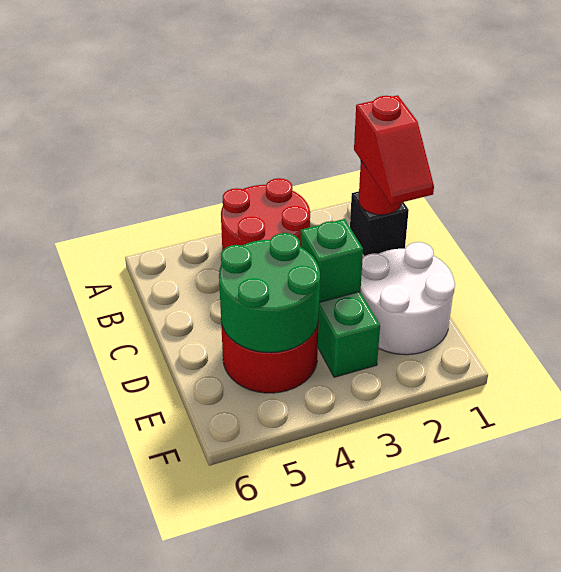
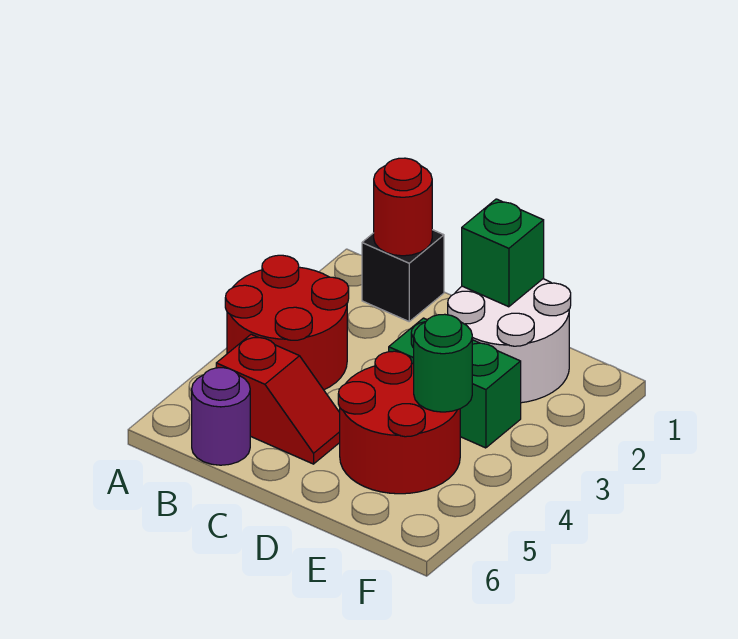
red slope B1:C1 level 3 top B -> red slope B5:C5 level 1 top B
none -> purple round brick B6 level 1
green brick D3 level 2 -> green brick D1 level 2
green round brick D4:E5 level 2 -> green round brick E4 level 2

